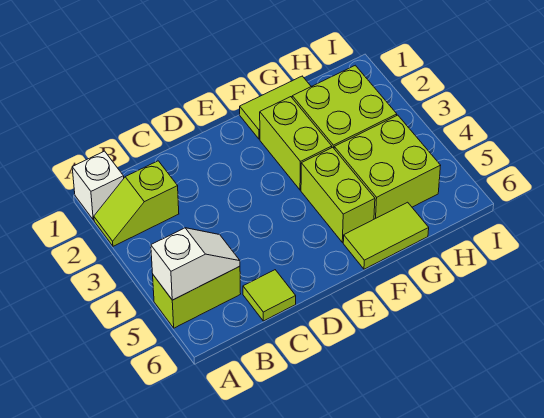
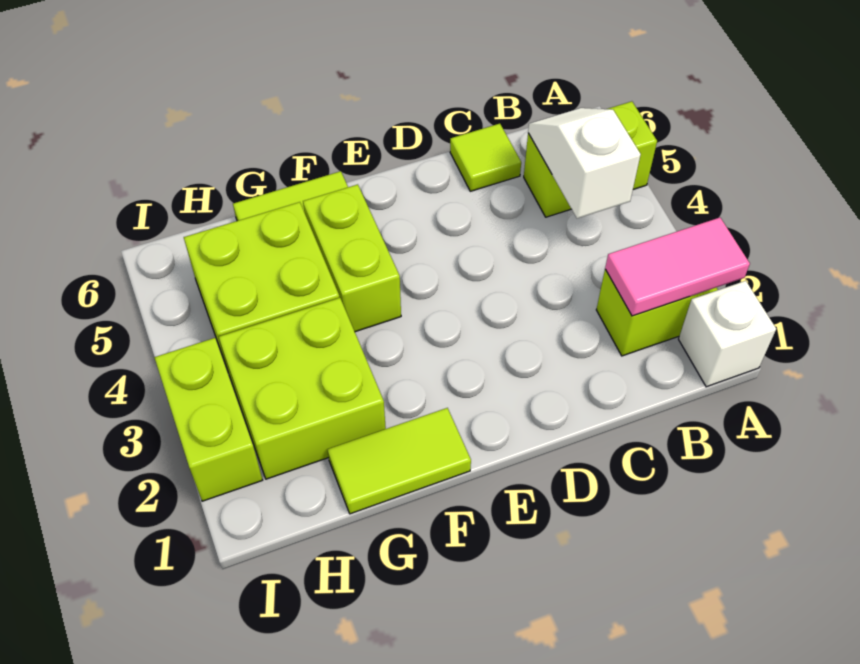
none -> pink tile A2:B2 level 2
white slope A5:B5 level 2 top A -> white slope B4:B5 level 2 top 4
lime brick F2:F3 level 1 -> lime brick I2:I3 level 1

